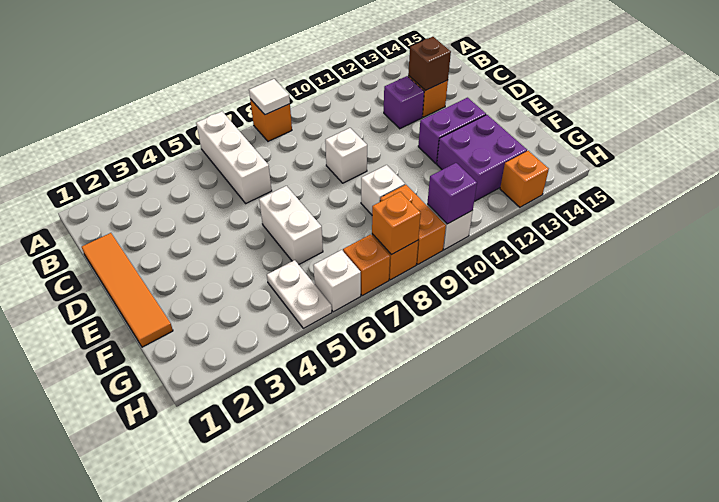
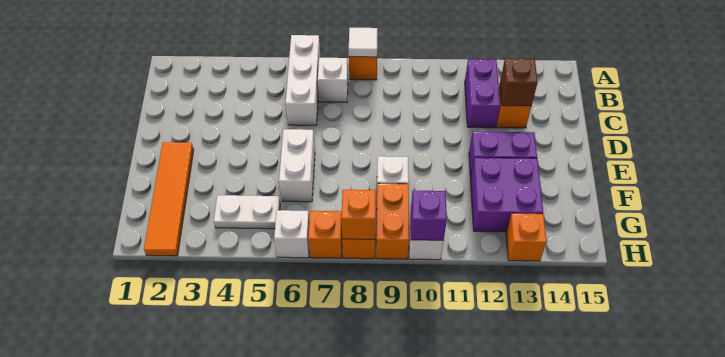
orange tile C1:F1 level 1 -> orange tile E2:H2 level 1
purple brick C12 level 1 -> purple brick B12:C12 level 1
white brick D9 level 1 -> white brick B7 level 1
white plate G5:H5 level 1 -> white plate G4:G5 level 1

